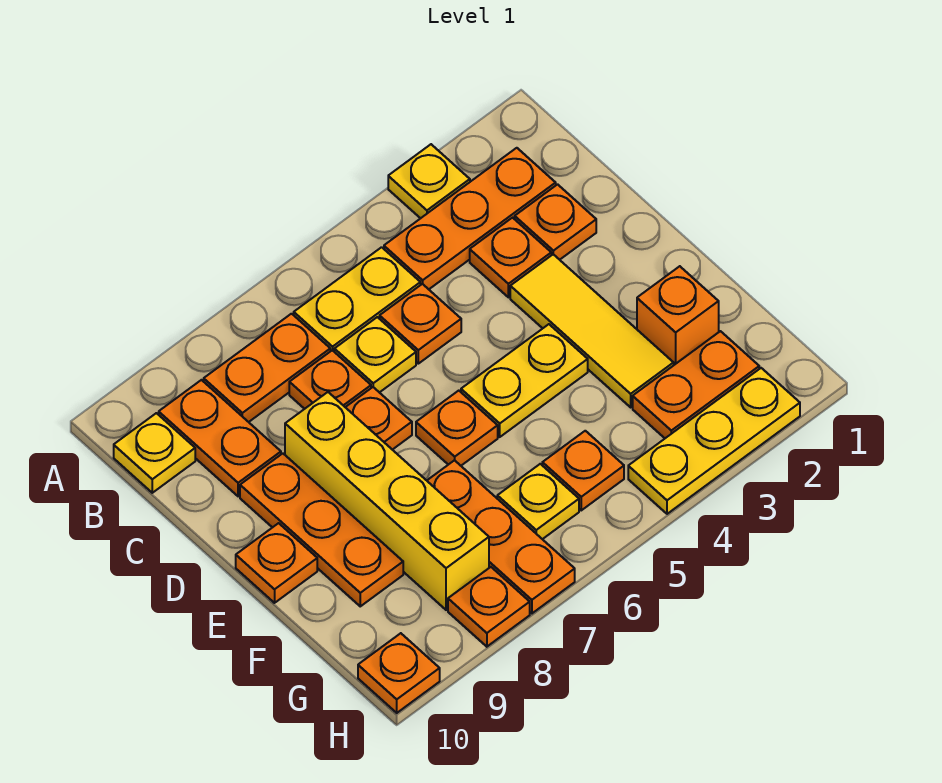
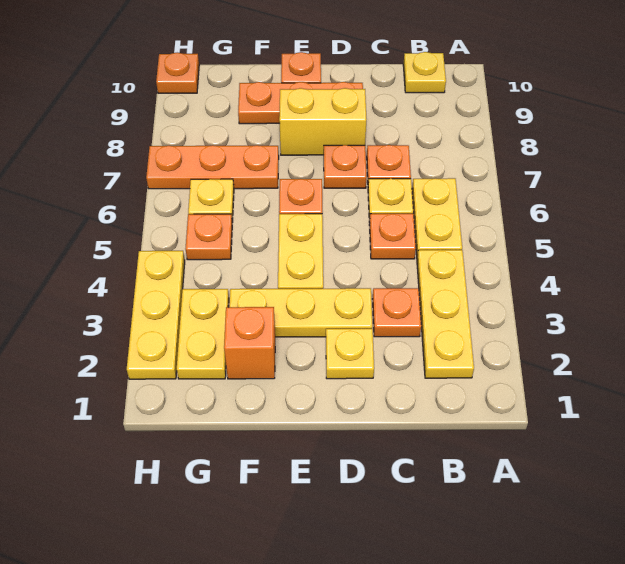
yellow plate A3 level 1 -> yellow plate D2 level 1
orange plate B2:B4 level 1 -> yellow plate B2:B4 level 1
orange plate B7:B8 level 1 -> none
orange plate B9:C9 level 1 -> none
orange plate C2 level 1 -> none
yellow tile D3:F3 level 1 -> yellow plate D3:F3 level 1
yellow brick D8:G8 level 1 -> yellow brick D8:E8 level 1
orange plate G2:G3 level 1 -> yellow plate G2:G3 level 1
orange plate H8 level 1 -> none

